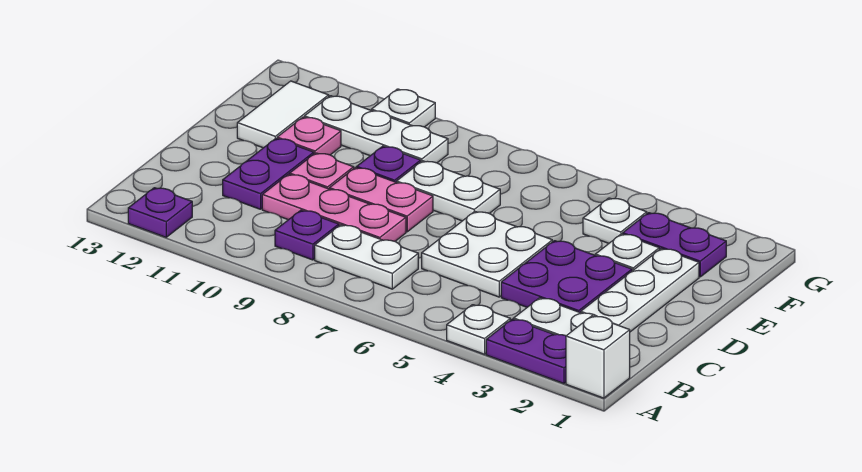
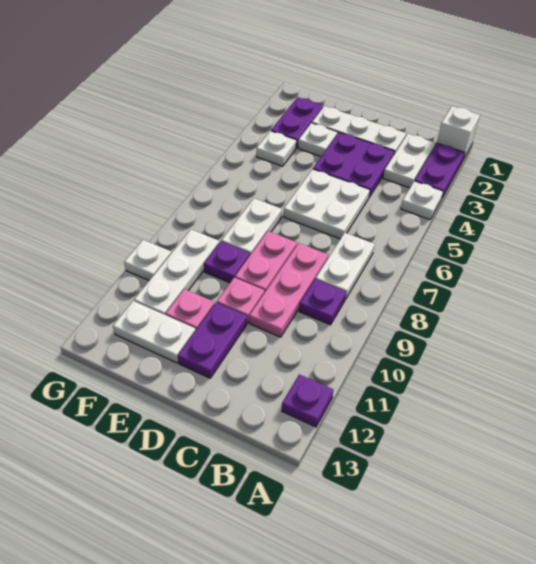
purple plate C11:D11 level 1 -> purple plate D11:D12 level 1
white tile E12:F12 level 1 -> white plate E12:F12 level 1

